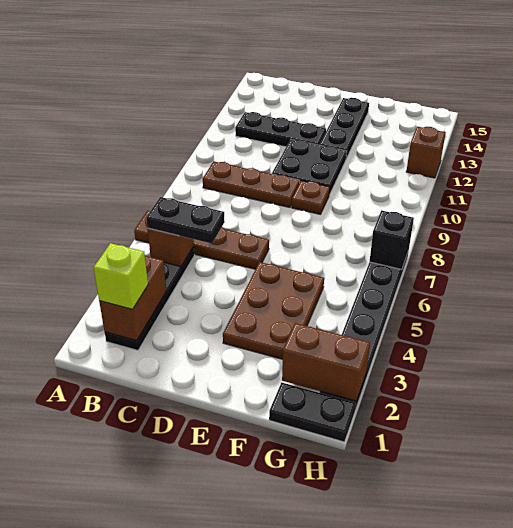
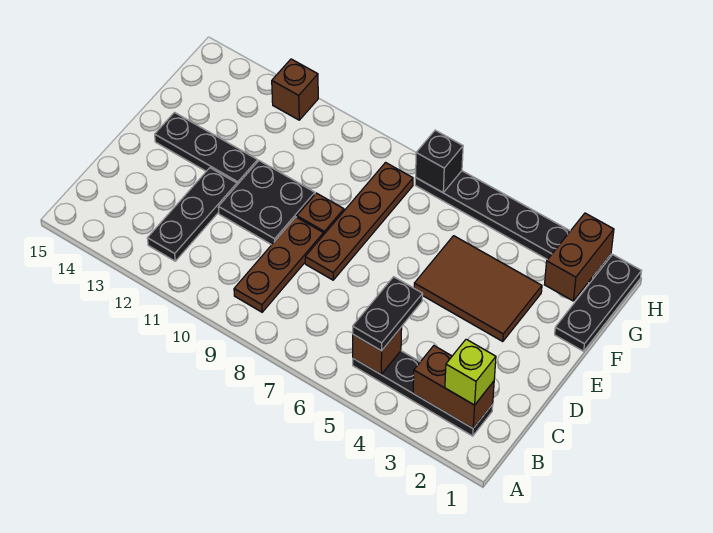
brown plate A6:D6 level 1 -> brown plate D8:G8 level 1
brown plate E3:F5 level 1 -> brown tile E3:F5 level 1
black plate G1:H1 level 1 -> black plate F1:H1 level 1

